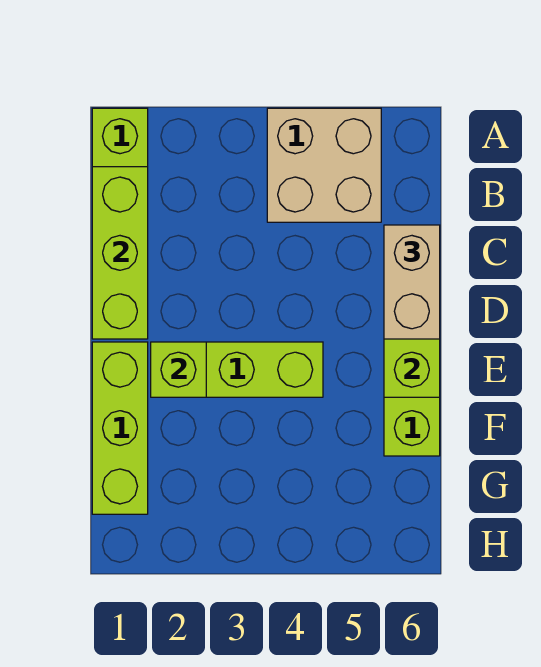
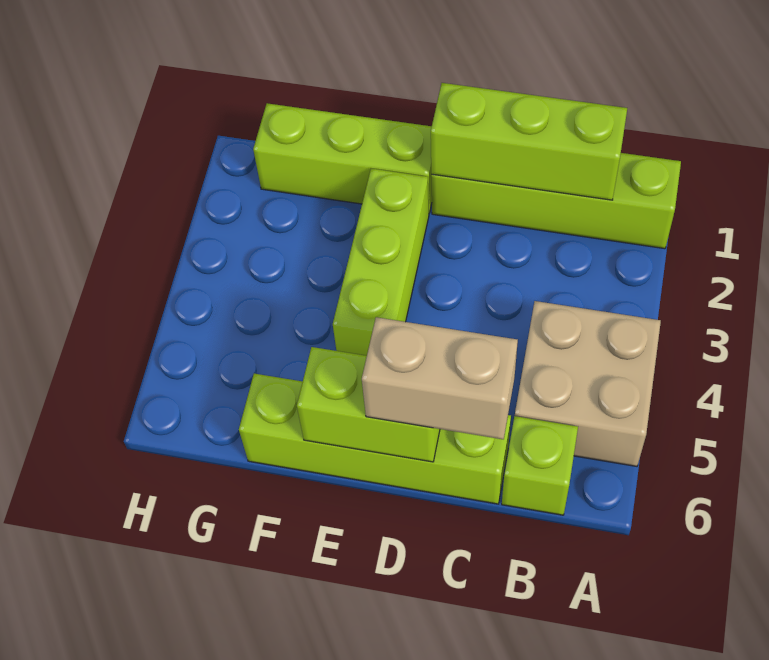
lime brick E2 level 2 -> lime brick B6 level 1

